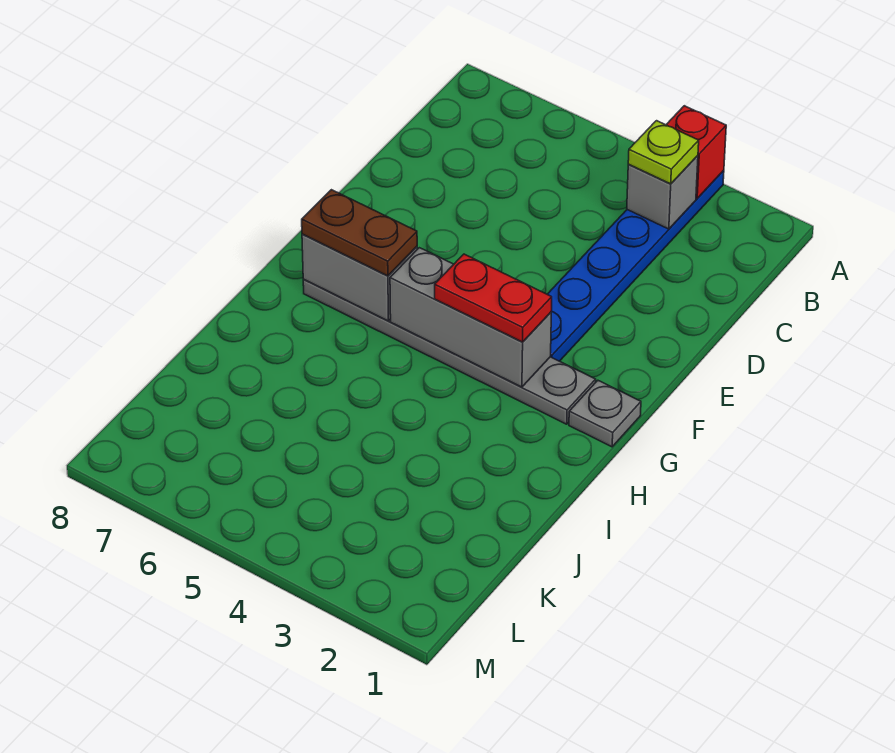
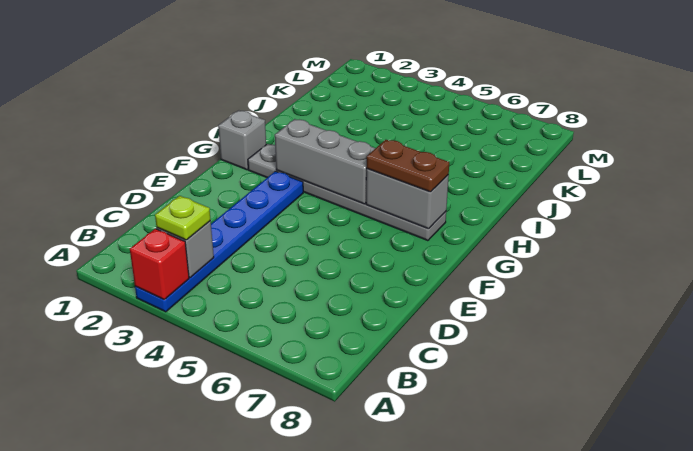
grey plate G1 level 1 -> grey brick G1 level 1
red plate G3:G4 level 3 -> none

